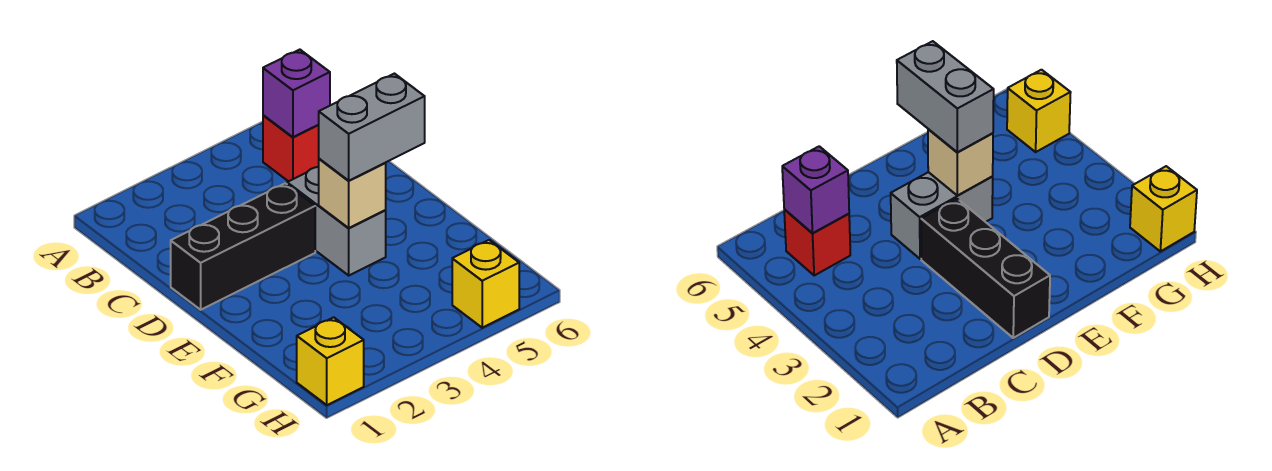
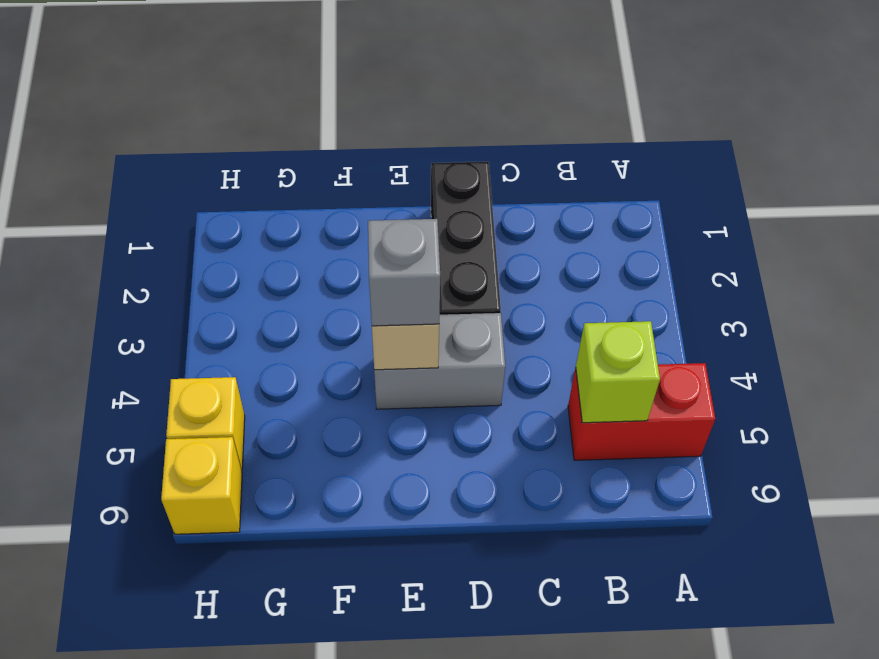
red brick B5 level 1 -> red brick A5:B5 level 1
purple brick B5 level 2 -> lime brick B5 level 2
grey brick E4:E5 level 3 -> grey brick E4 level 3
yellow brick H1 level 1 -> yellow brick H6 level 1

